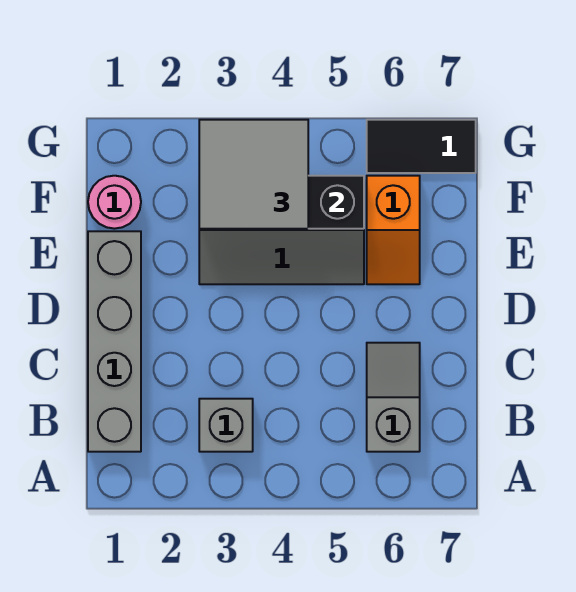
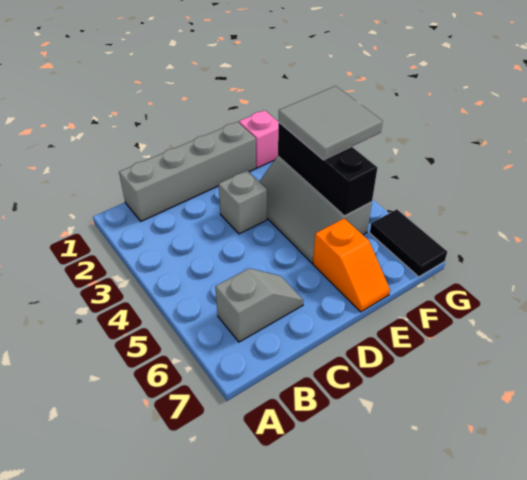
grey brick B3 level 1 -> grey brick D3 level 1
orange slope E6:F6 level 1 top F -> orange slope E6:E7 level 1 top 6
pink round brick F1 level 1 -> pink brick F1 level 1

